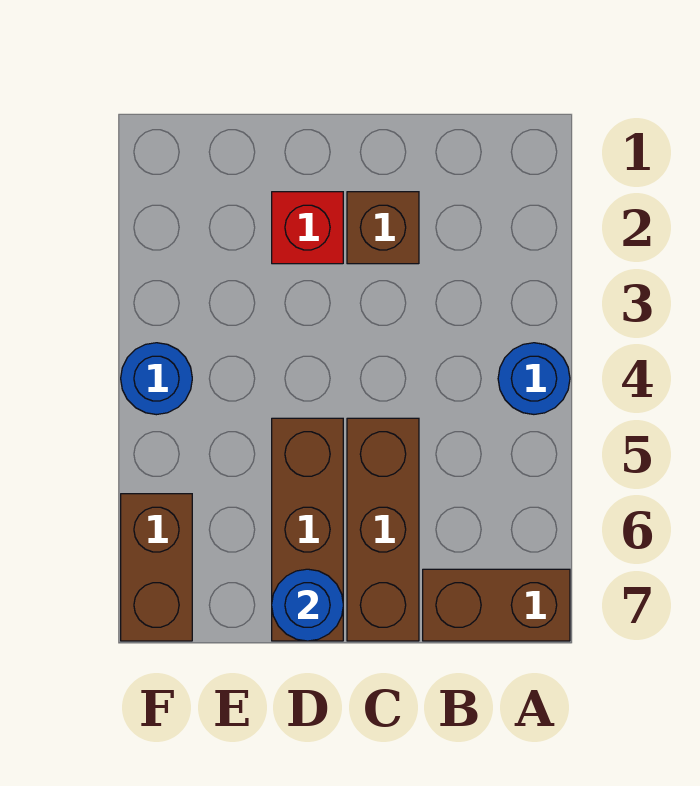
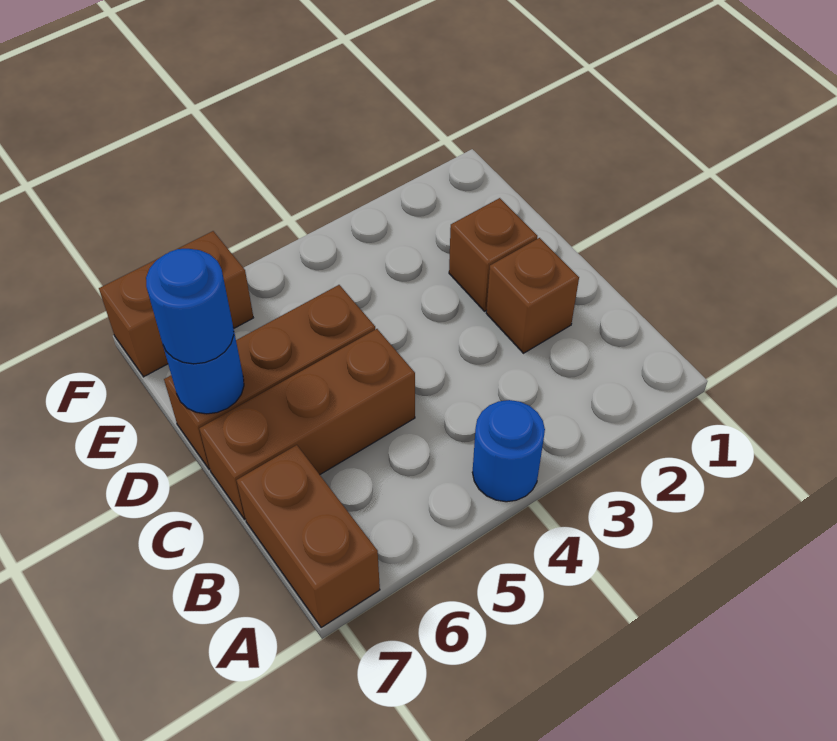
red brick D2 level 1 -> brown brick D2 level 1
blue round brick F4 level 1 -> blue round brick D7 level 3

